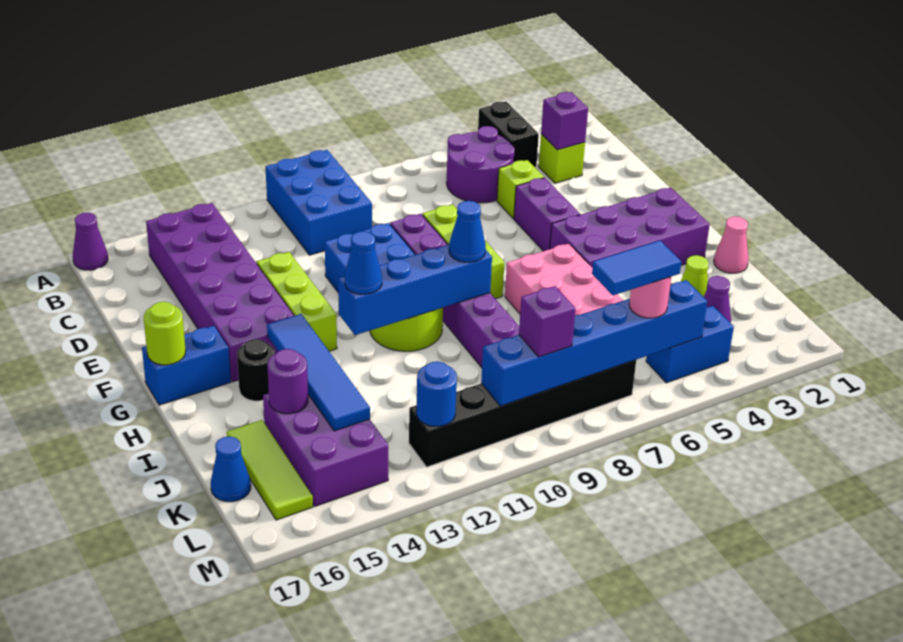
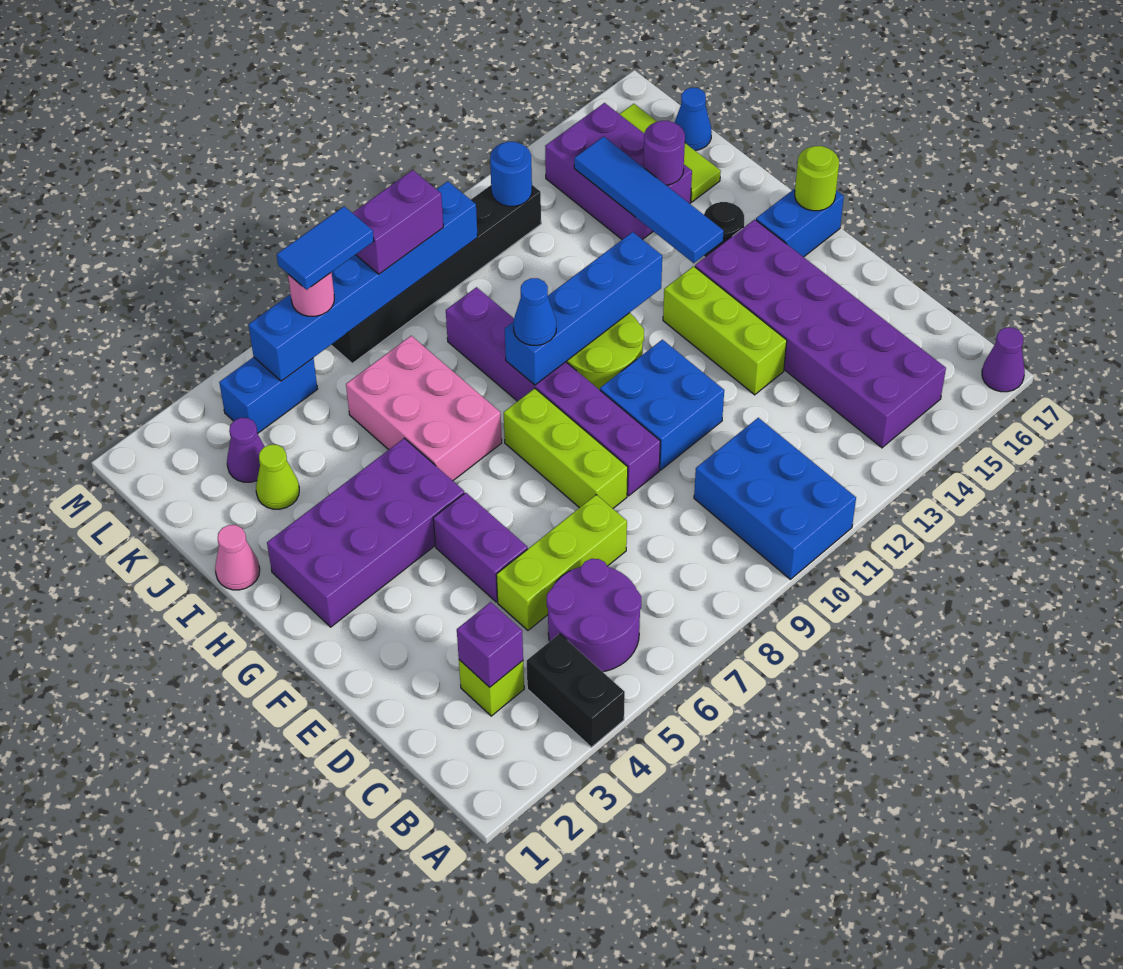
lime brick D5 level 1 -> lime brick D5:D7 level 1
blue cone H12 level 3 -> none
purple brick L9 level 3 -> purple brick L8:L9 level 3

